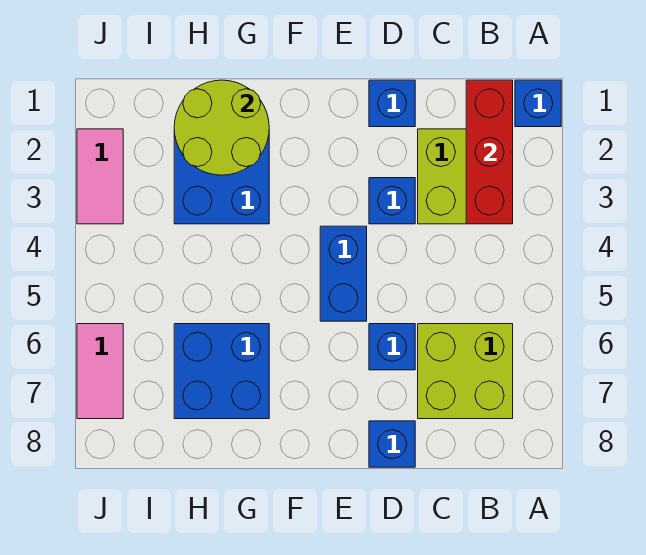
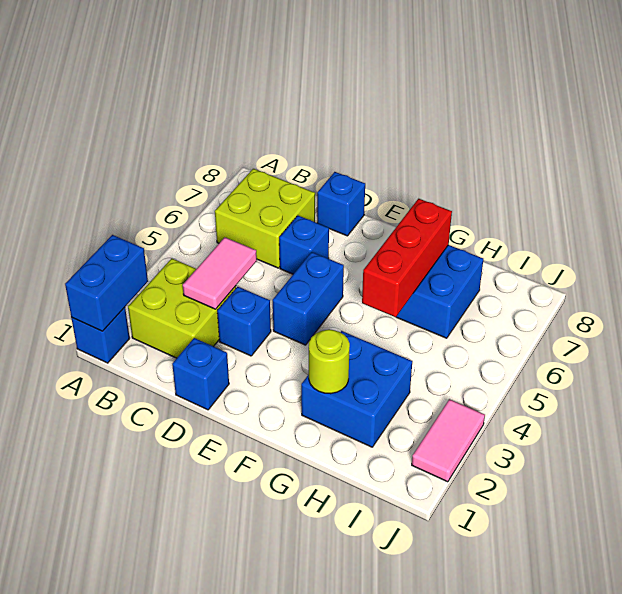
none -> blue brick A1:A2 level 2
red brick B1:B3 level 2 -> red brick G5:G7 level 2
lime round brick G1:H2 level 2 -> lime round brick G2 level 2
pink tile J6:J7 level 1 -> pink tile C3:C4 level 2

